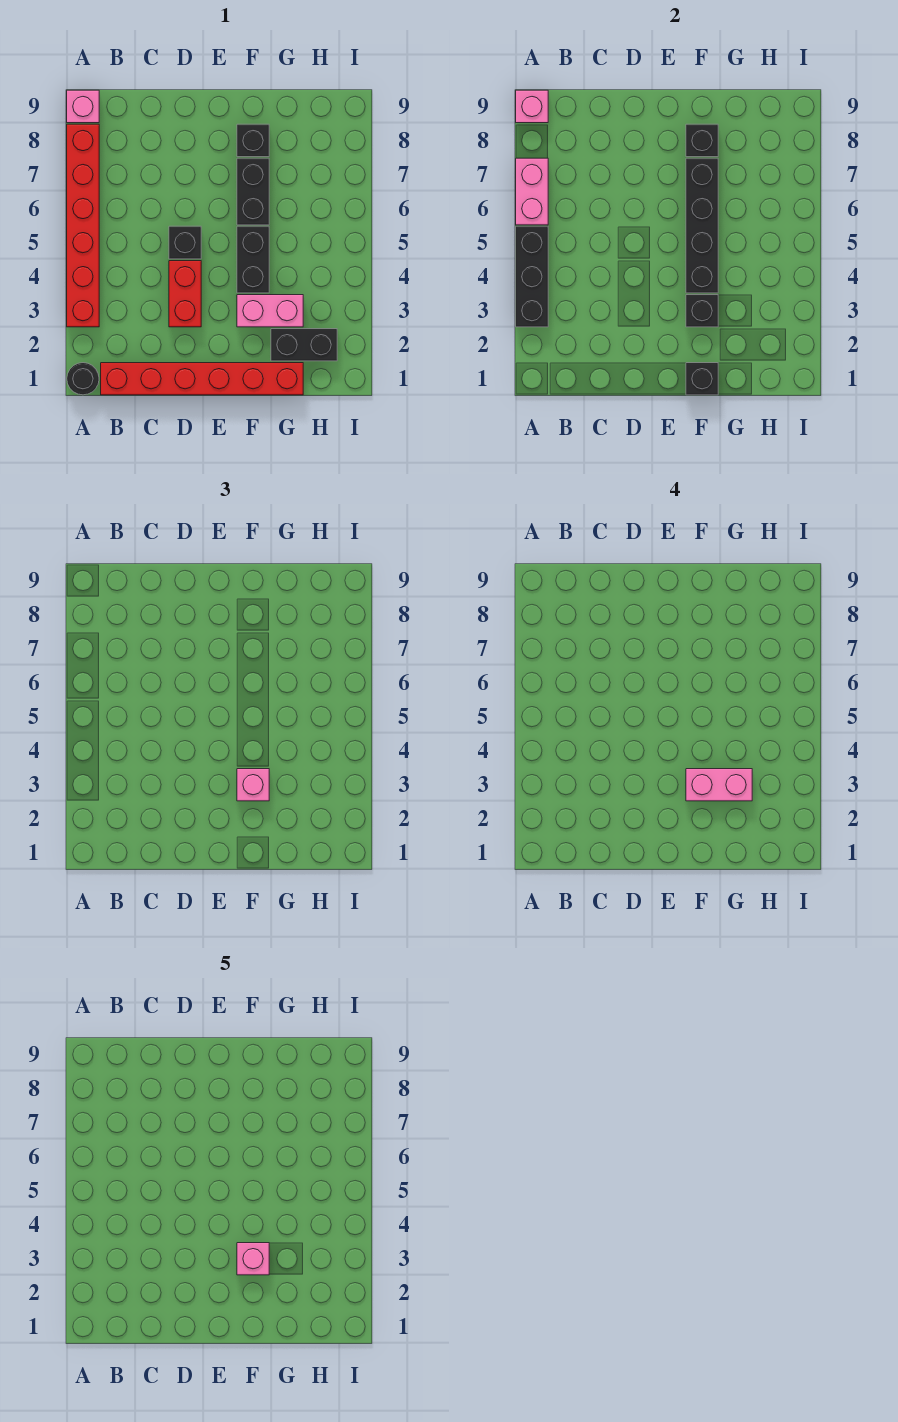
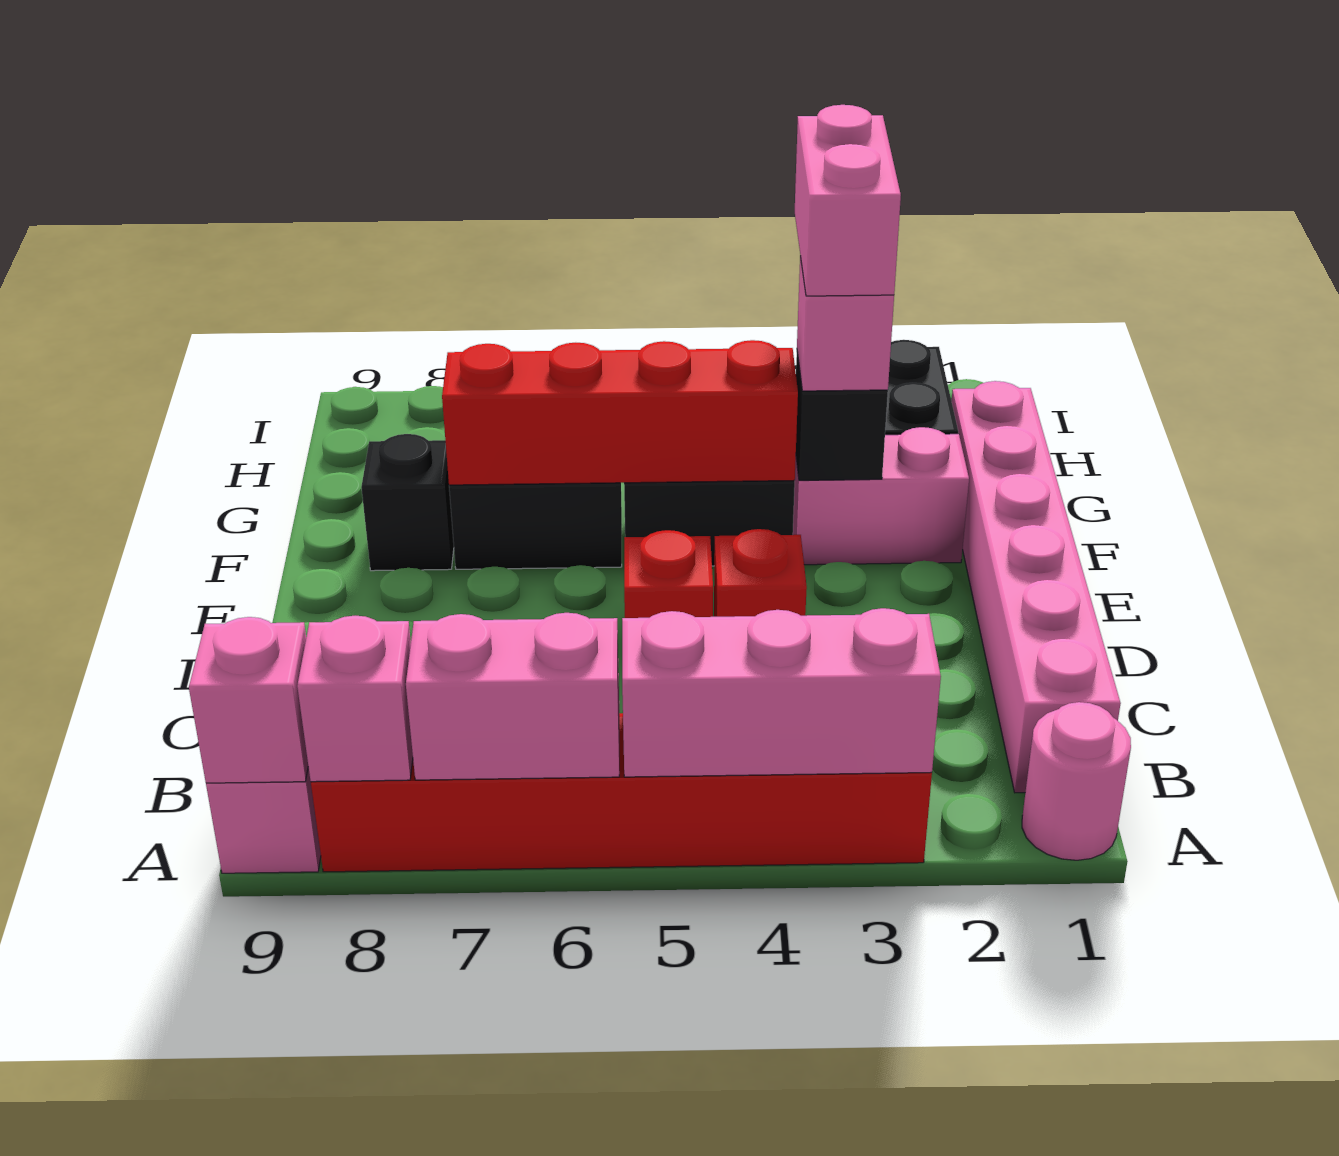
black round brick A1 level 1 -> pink round brick A1 level 1
black brick A3:A5 level 2 -> pink brick A3:A5 level 2
red brick B1:G1 level 1 -> pink brick B1:G1 level 1
red brick D3:D4 level 1 -> red brick D4 level 1
black brick D5 level 1 -> red brick D5 level 1
black brick F1 level 2 -> none
pink brick F3:G3 level 1 -> pink brick F2:F3 level 1
pink brick F3 level 5 -> pink brick A8 level 2
black brick F4:F7 level 2 -> red brick F4:F7 level 2
black brick F8 level 2 -> none

